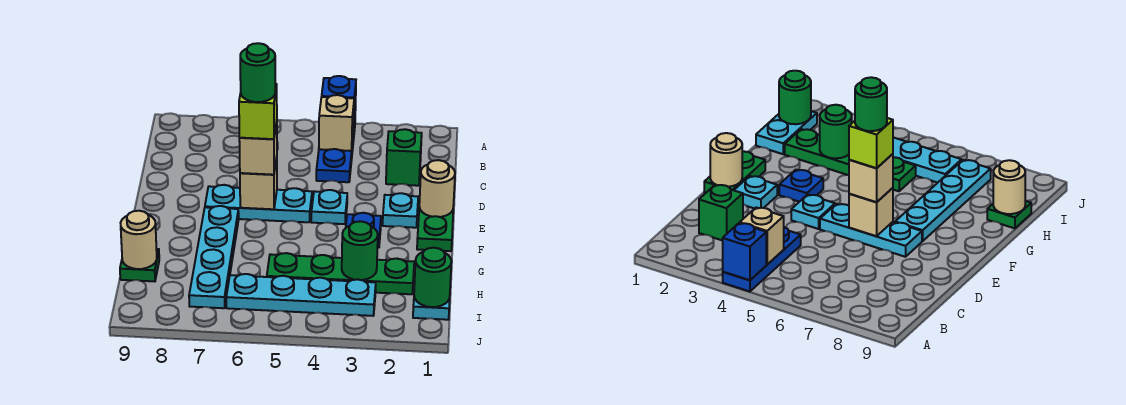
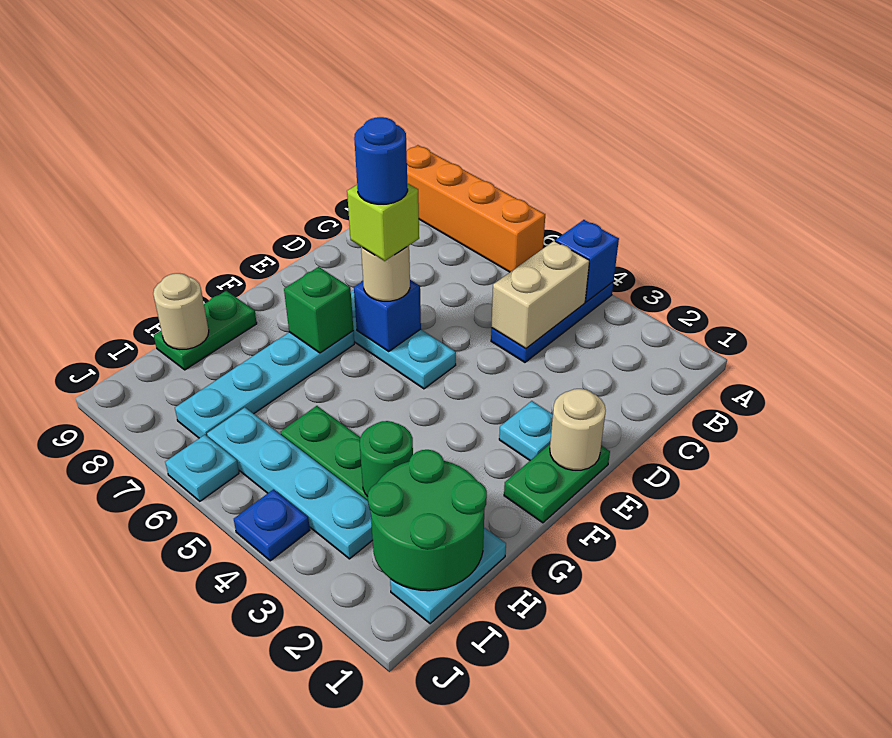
none -> orange brick A6:A9 level 1
tan brick B4 level 2 -> tan brick B4:C4 level 2
green brick C2 level 1 -> green brick F7 level 2
cyan plate E4 level 1 -> cyan plate J6 level 1
tan brick E6 level 2 -> blue brick E6 level 2
tan brick E6 level 3 -> tan round brick E6 level 3
green round brick E6 level 5 -> blue round brick E6 level 5
blue plate F3 level 1 -> blue plate J4 level 1
green plate H9 level 1 -> green plate G9:H9 level 1
green round brick I1 level 2 -> green round brick H1:I2 level 2

